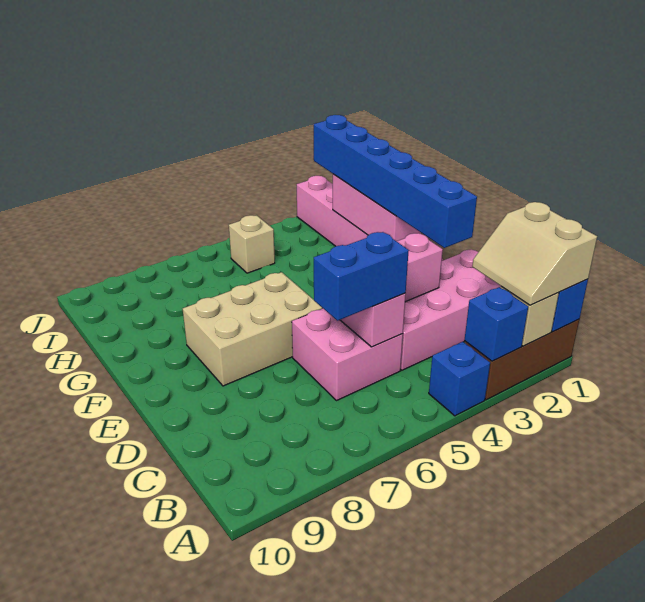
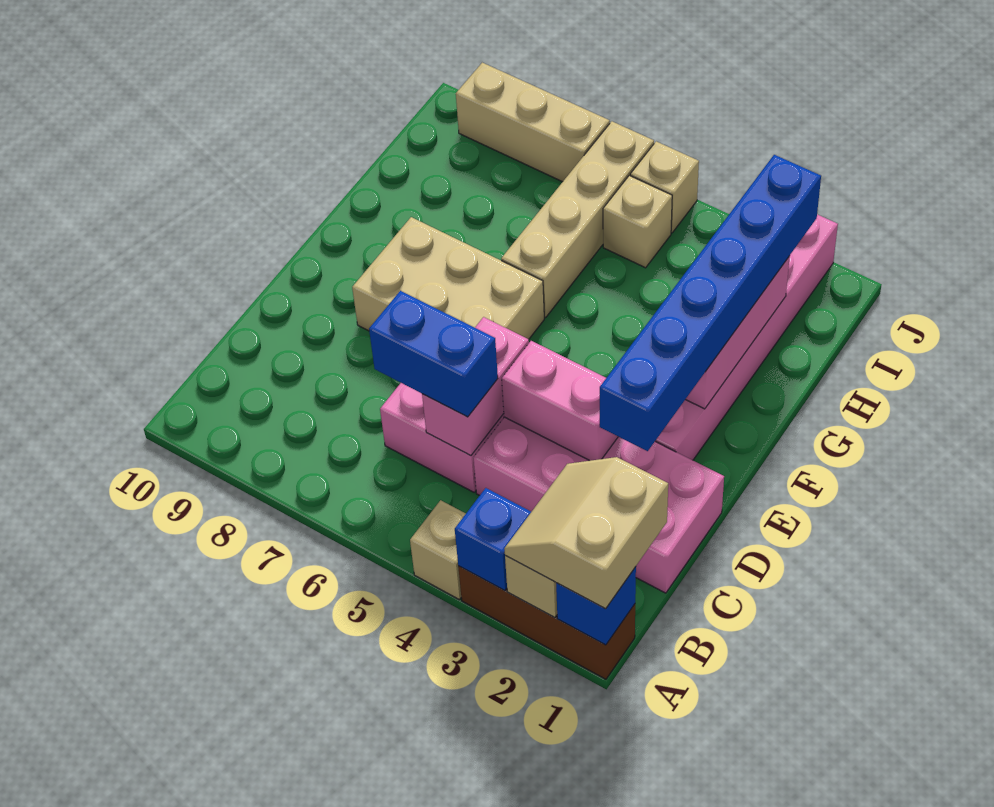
blue brick A4 level 1 -> tan brick A4 level 1
none -> tan brick G6:J6 level 1
none -> tan brick J5 level 1
none -> tan brick J7:J9 level 1

